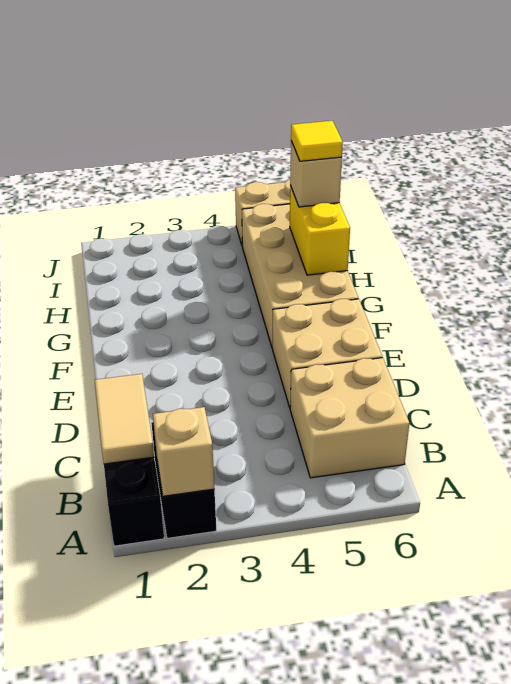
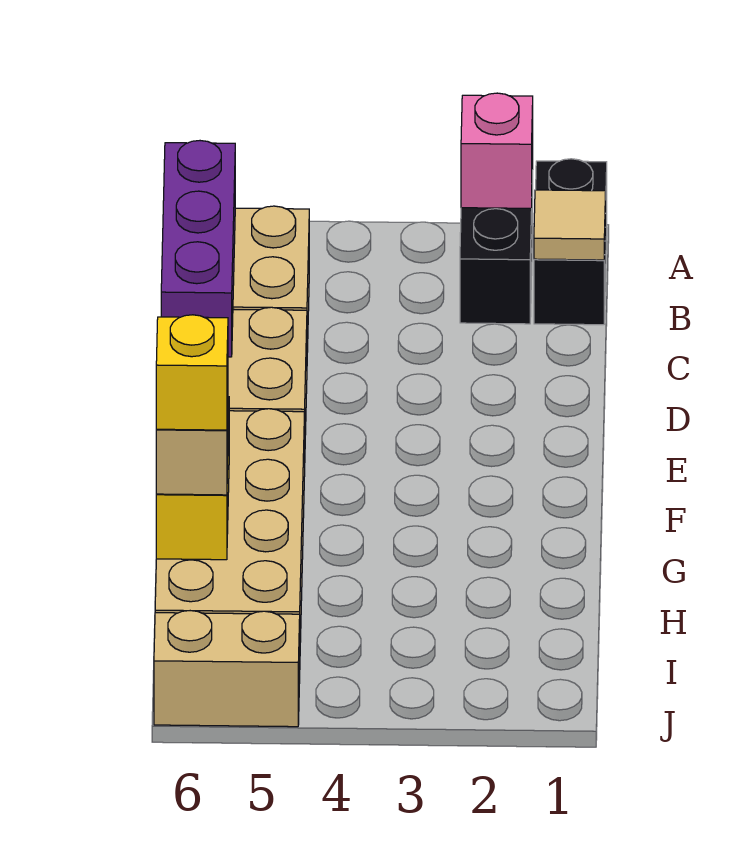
tan brick A2 level 2 -> pink brick A2 level 2
tan tile B1:C1 level 2 -> tan tile B1 level 2
none -> purple brick B6:D6 level 2
yellow tile H6 level 4 -> yellow brick H6 level 4

